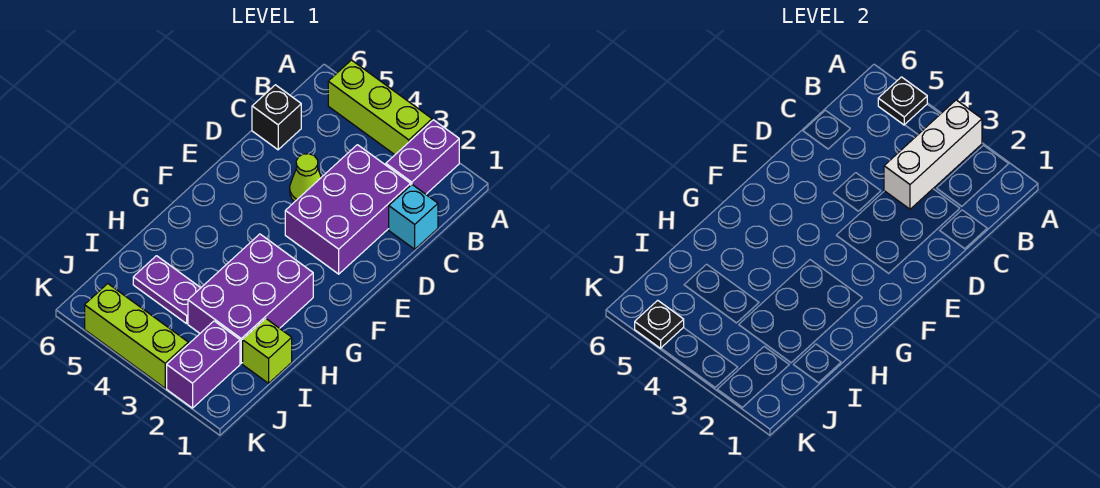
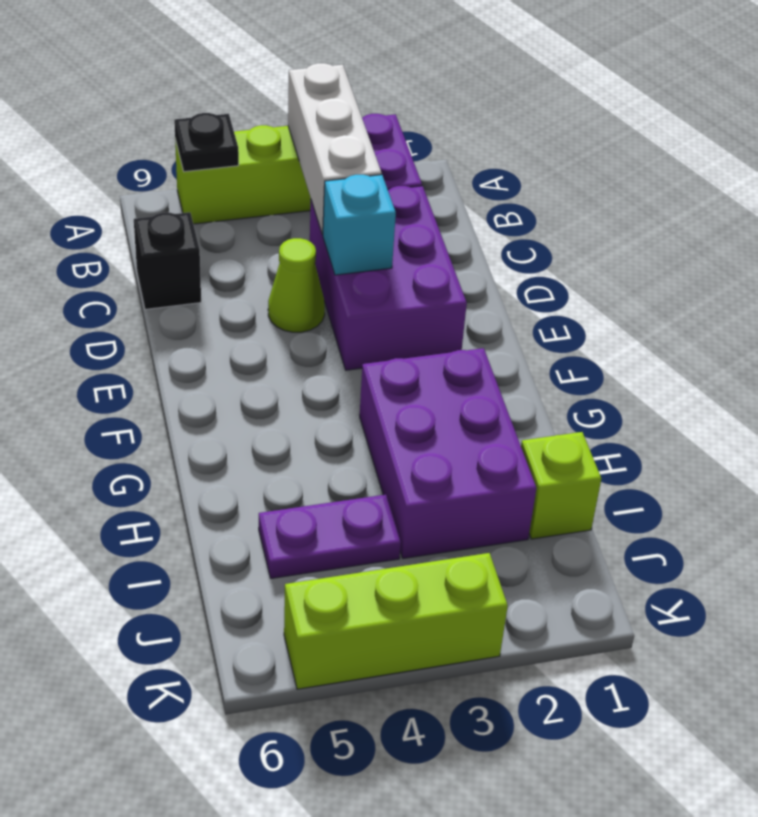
cyan brick C1 level 1 -> cyan brick D3 level 2
purple brick J2:K2 level 1 -> none
black plate K5 level 2 -> none

